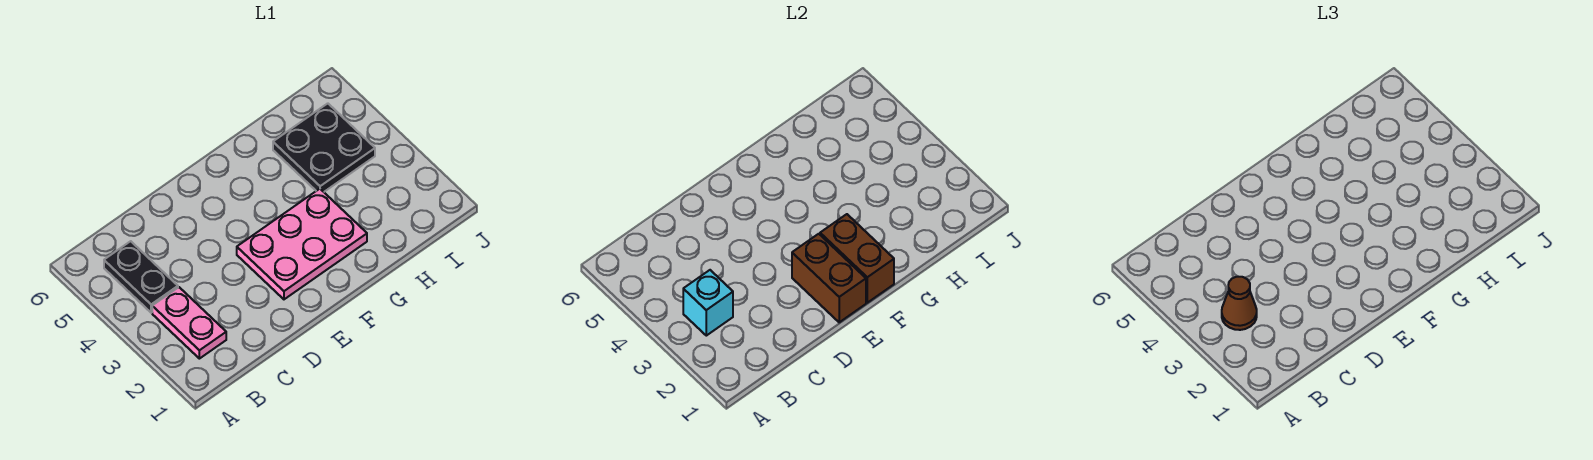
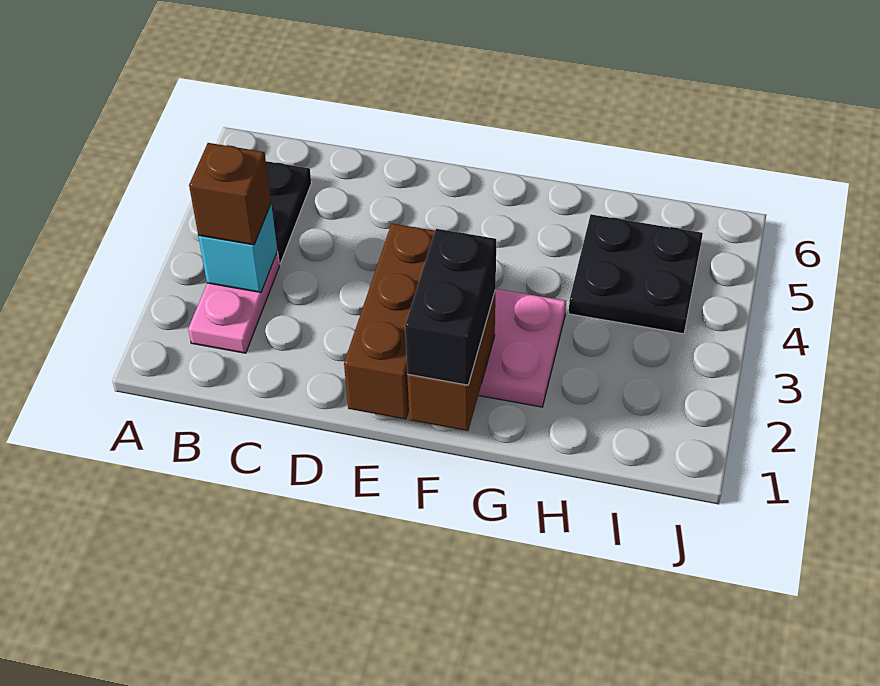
brown cone B3 level 3 -> brown brick B3 level 3
brown brick E1:E2 level 2 -> brown brick E1:E3 level 2
none -> black brick F1:F2 level 3

